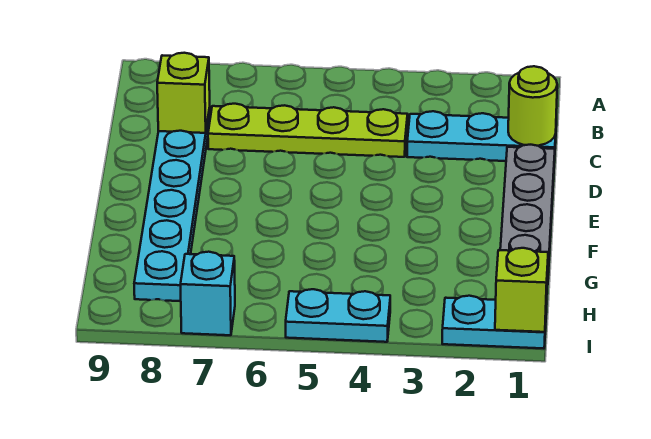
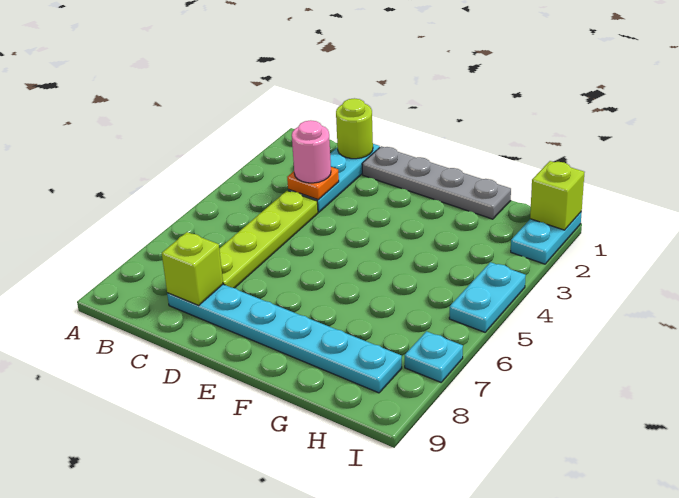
none -> orange plate C3 level 2
none -> pink round brick C3 level 3
cyan brick I7 level 1 -> cyan plate I7 level 1

